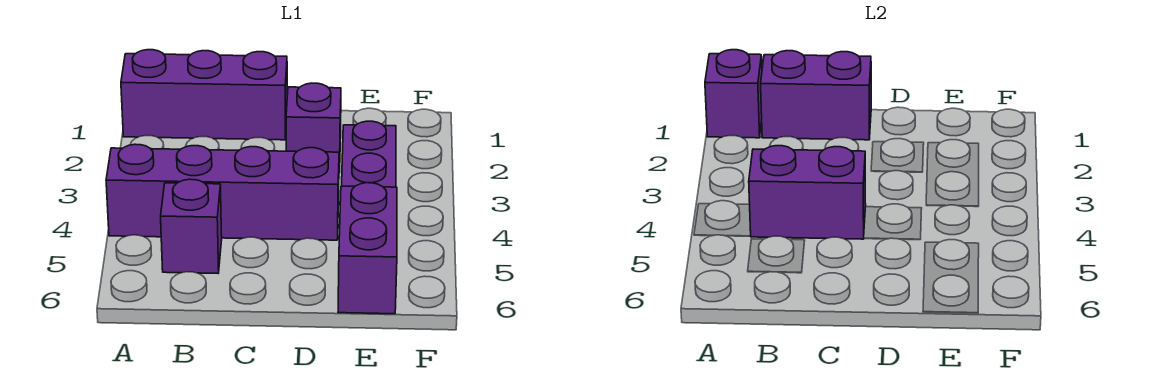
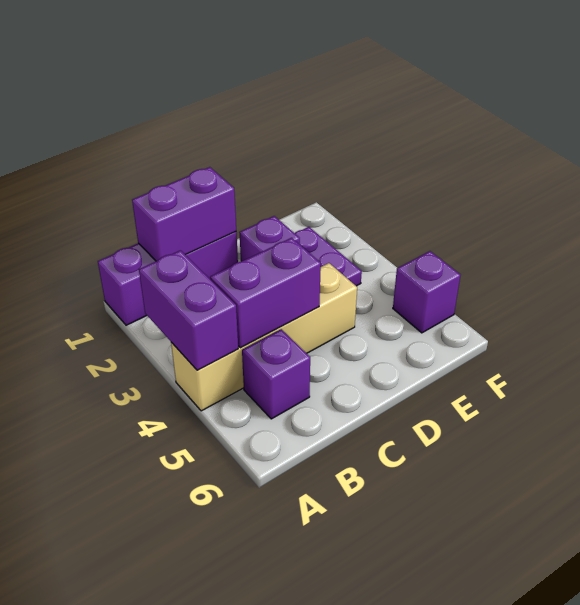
purple brick A1 level 2 -> purple brick F5 level 1
purple brick A4:D4 level 1 -> tan brick A4:D4 level 1
purple brick E5:E6 level 1 -> purple brick A3:A4 level 2

